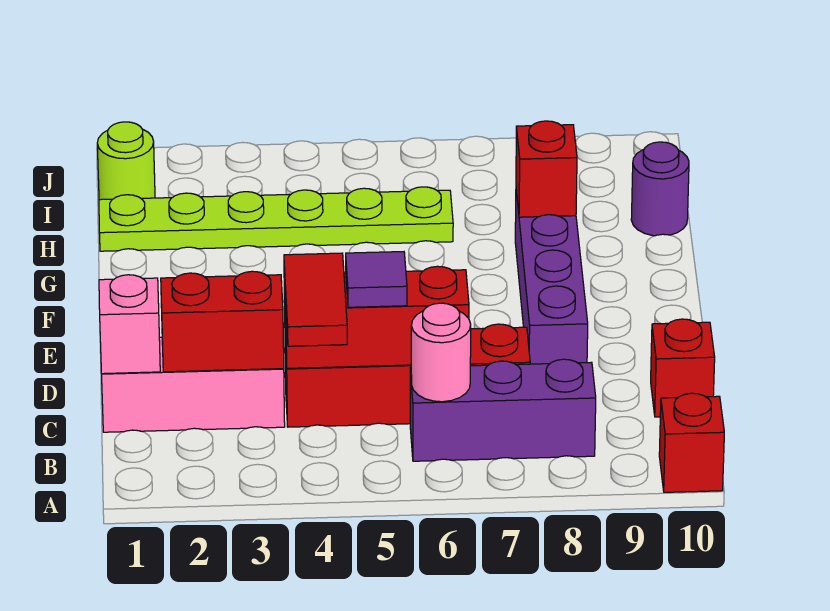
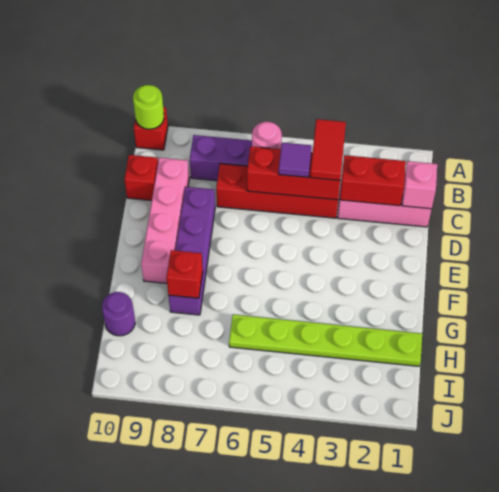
none -> pink brick C9:F9 level 1
lime round brick I1 level 1 -> lime round brick A10 level 2

